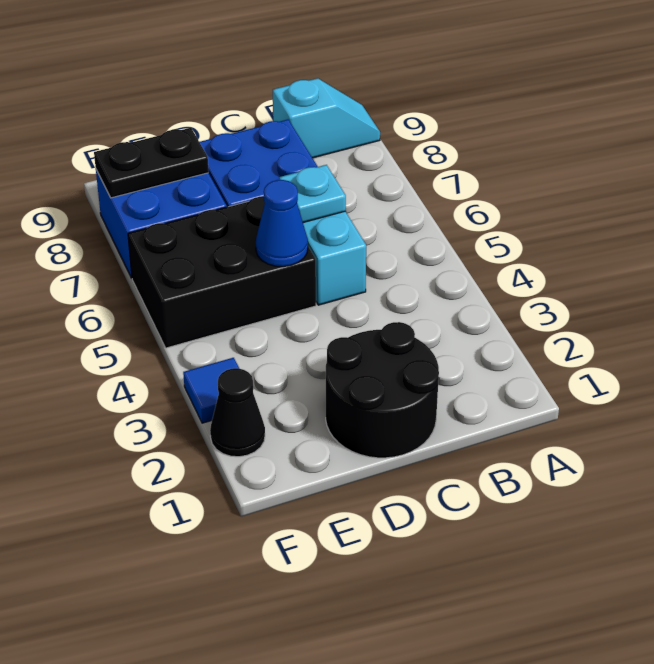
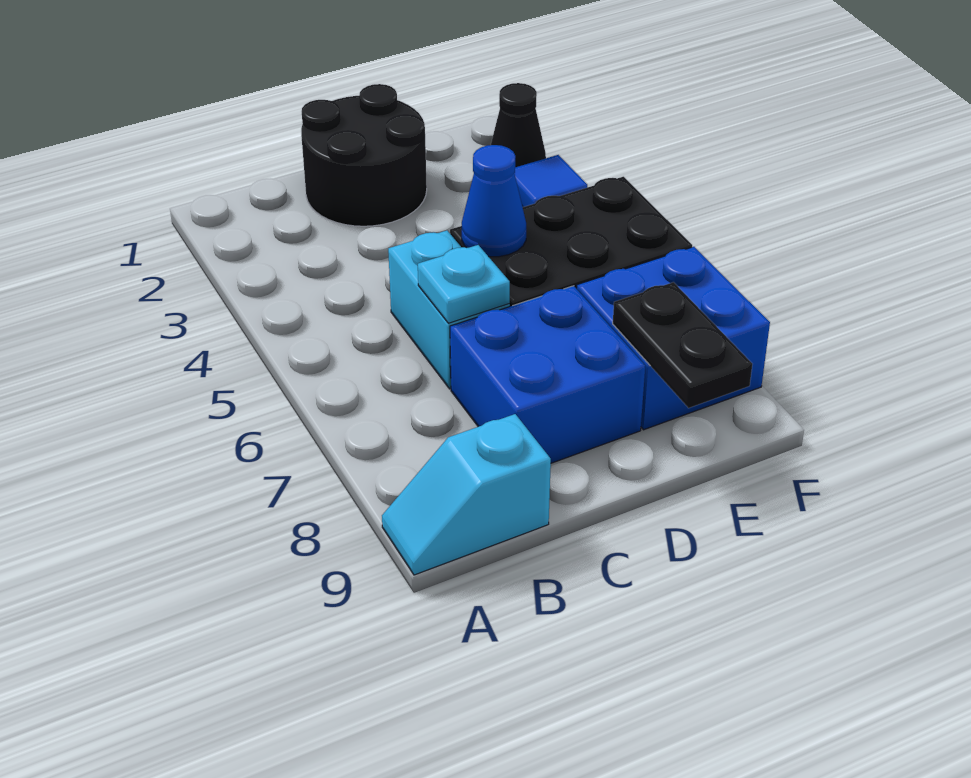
black plate E8:F8 level 2 -> black plate E8:E9 level 2

